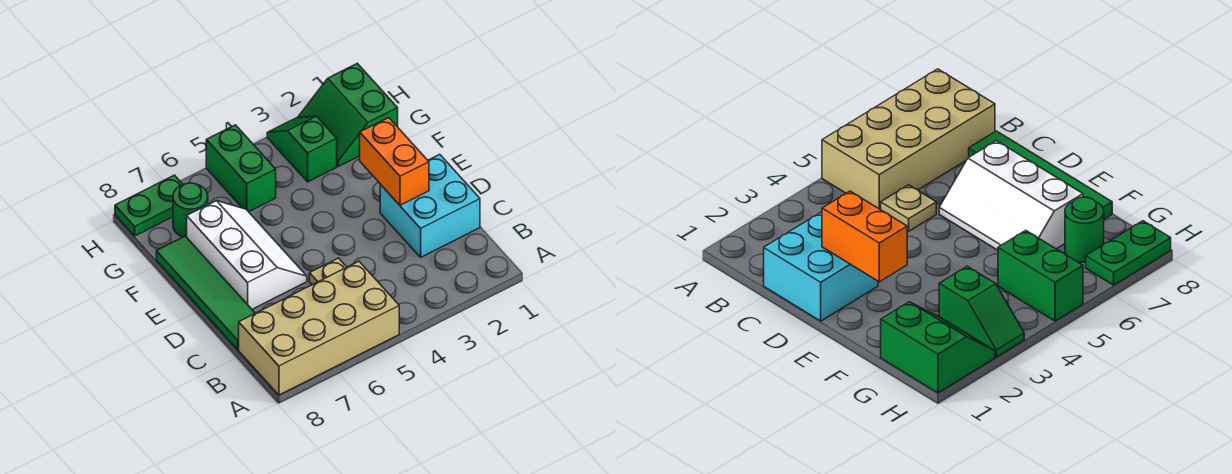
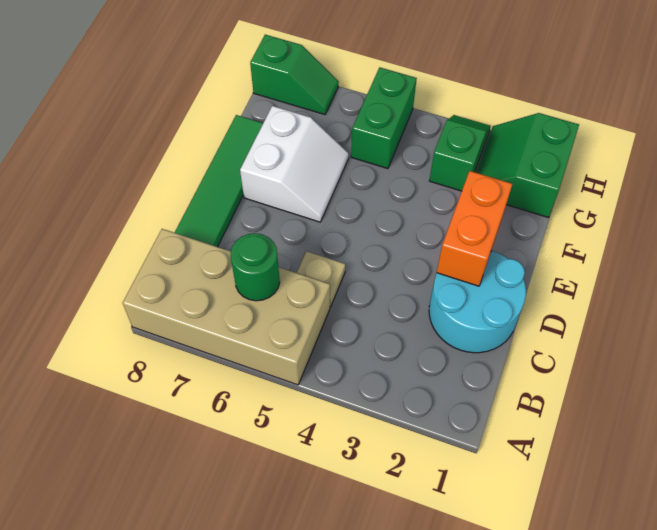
cyan brick C1:D2 level 1 -> cyan round brick C1:D2 level 1
white slope D6:F7 level 1 top 7 -> white slope E6:F7 level 1 top 7
green round brick G7 level 1 -> green round brick B6 level 2
green plate H7:H8 level 1 -> green slope H7:H8 level 1 top 8

